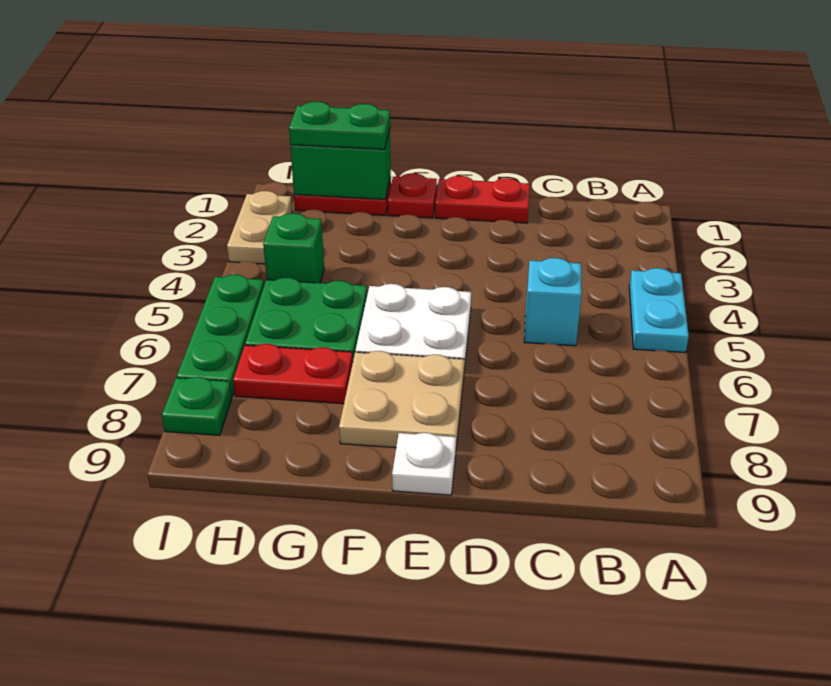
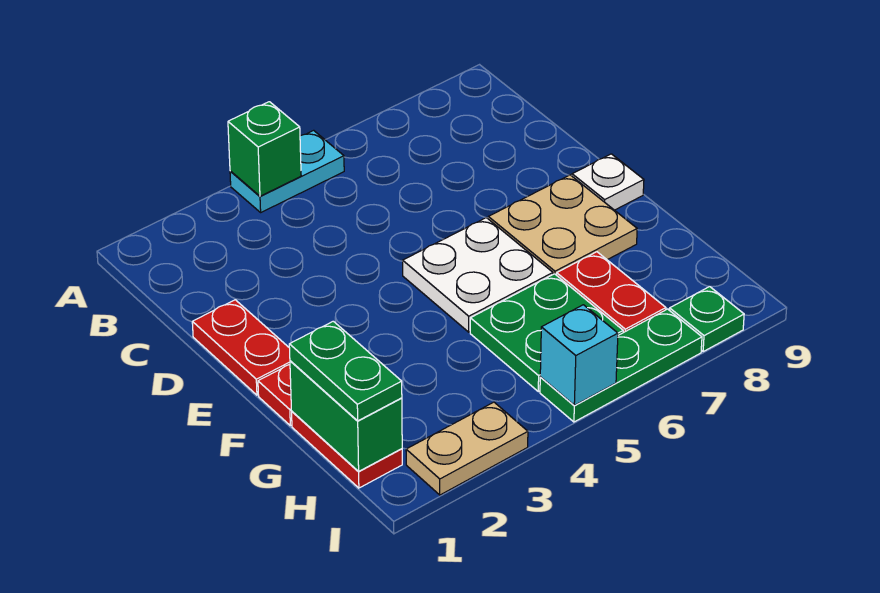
cyan brick C5 level 1 -> cyan brick I5 level 2
green brick H4 level 1 -> green brick A4 level 2

